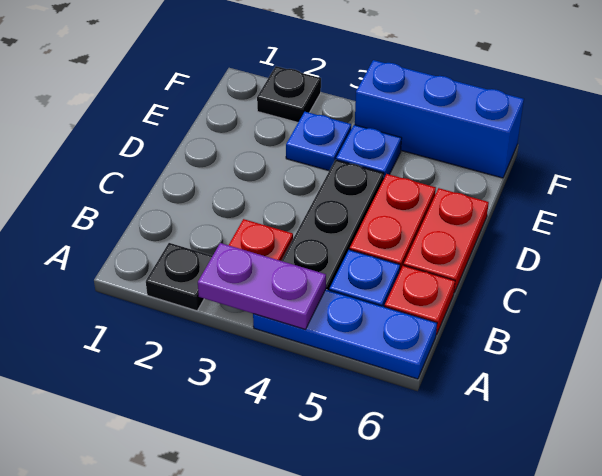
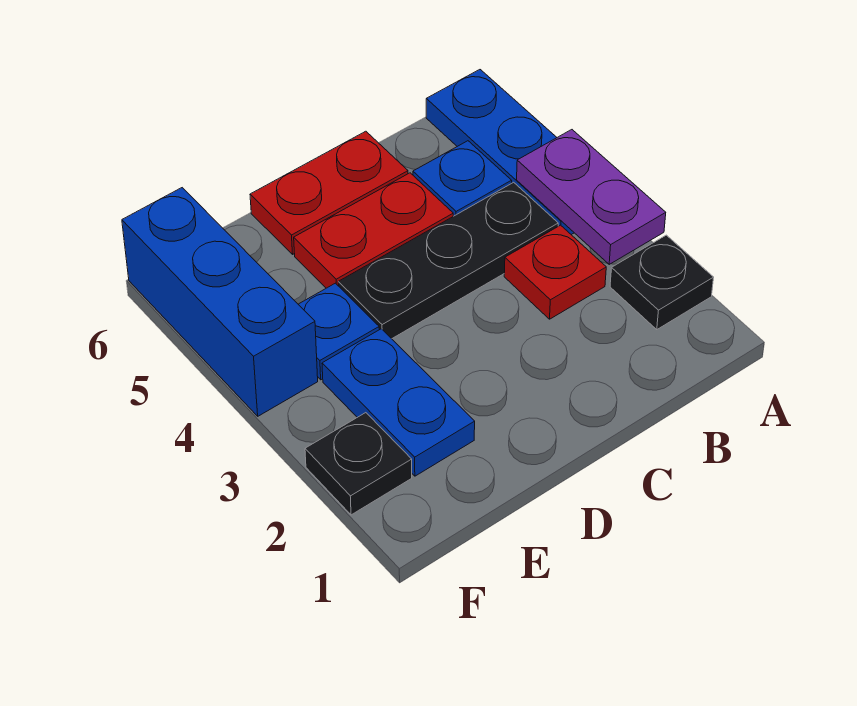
red plate B6 level 1 -> none
blue plate E3 level 1 -> blue plate E2:E3 level 1

